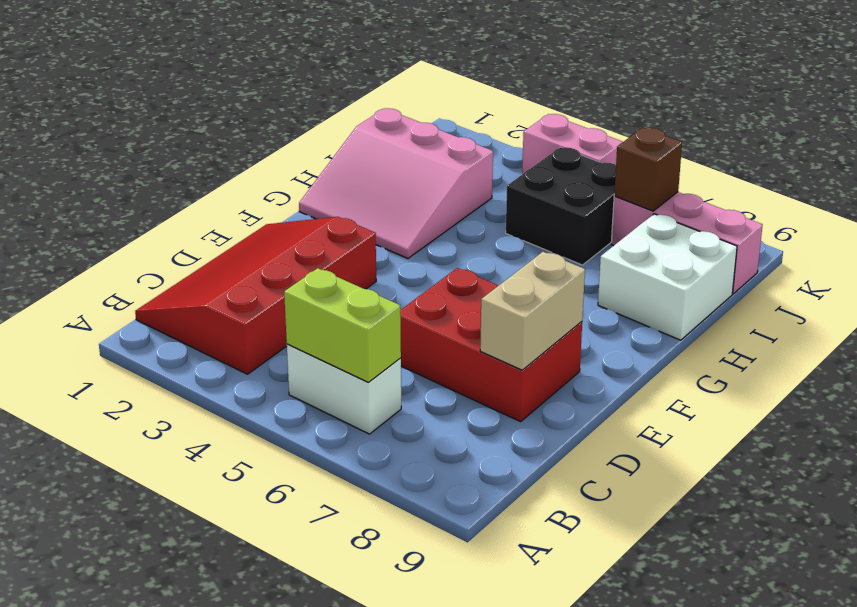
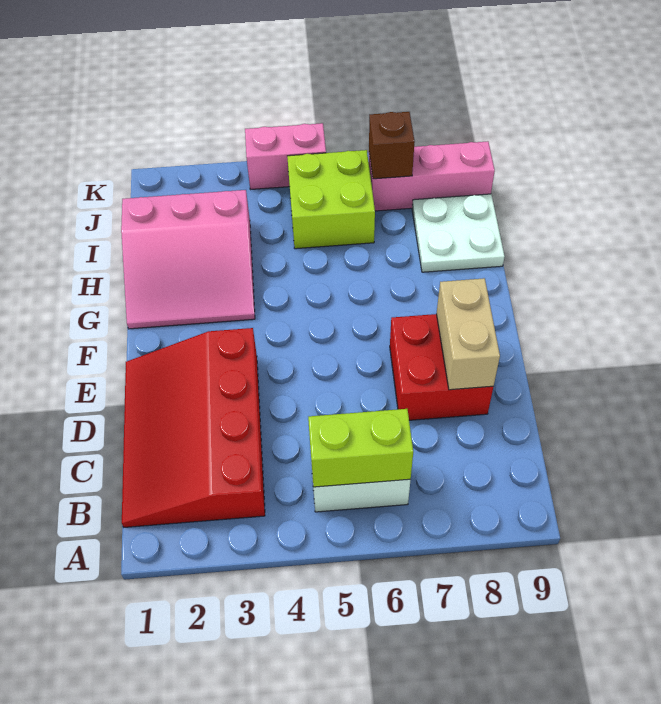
red brick D6:E8 level 1 -> red brick D7:E8 level 1
white brick H8:I9 level 1 -> white plate H8:I9 level 1
black brick I5:J6 level 1 -> lime brick I5:J6 level 1

